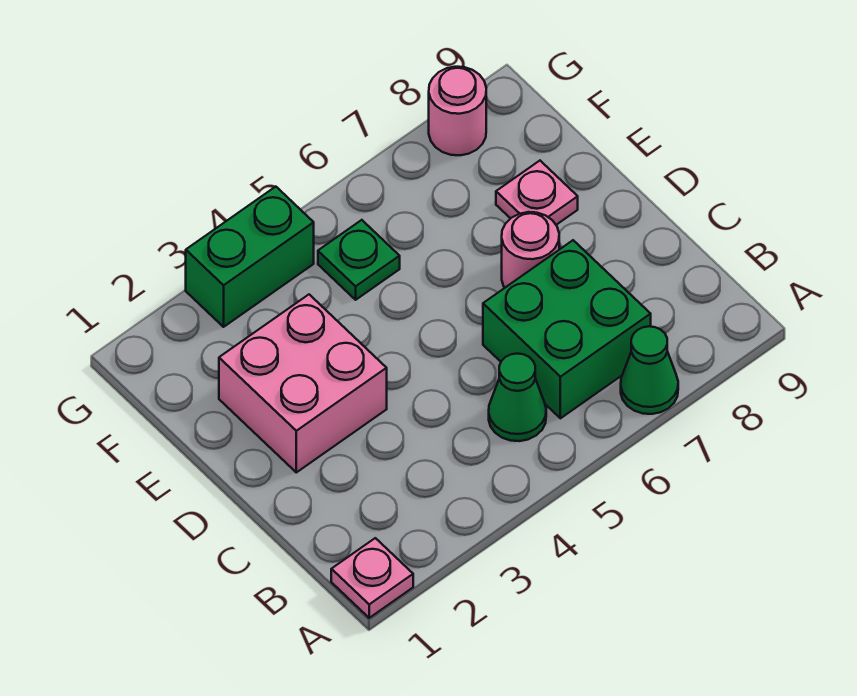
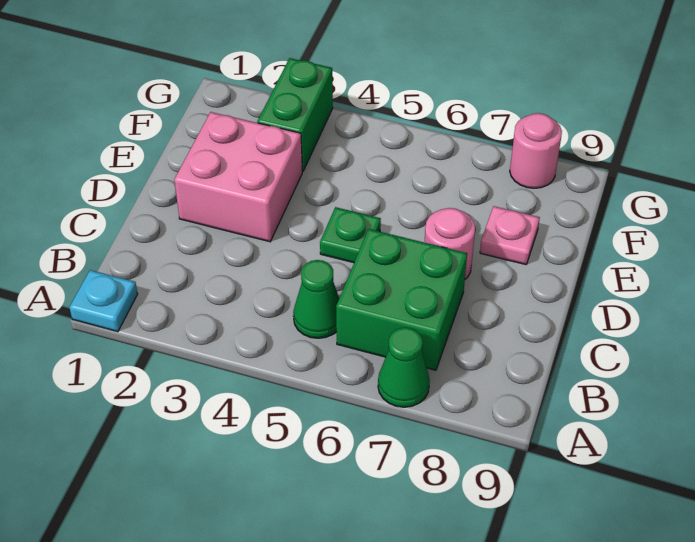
pink plate A1 level 1 -> cyan plate A1 level 1
green plate F5 level 1 -> green plate D5 level 1
green brick G3:G4 level 1 -> green brick F3:G3 level 1

